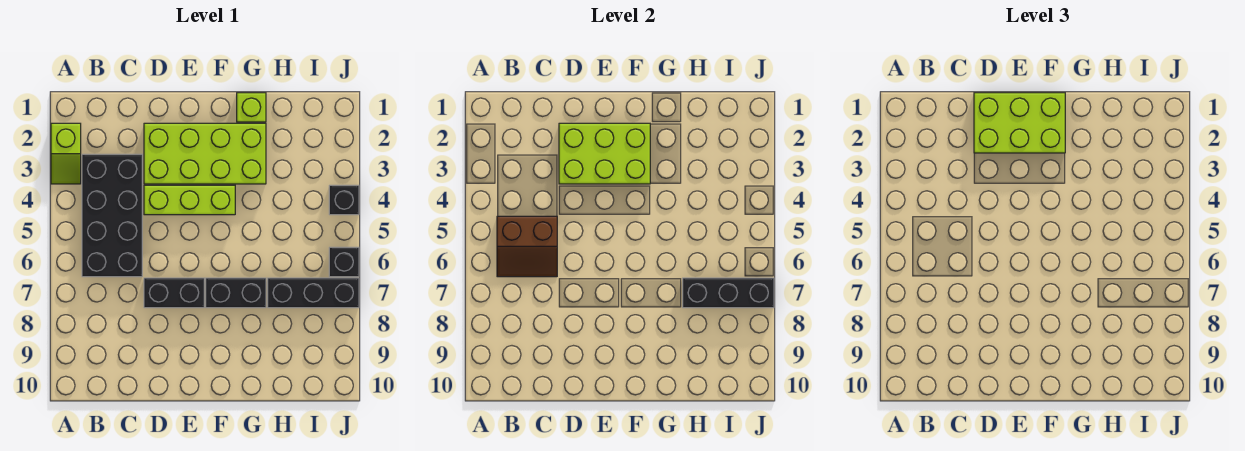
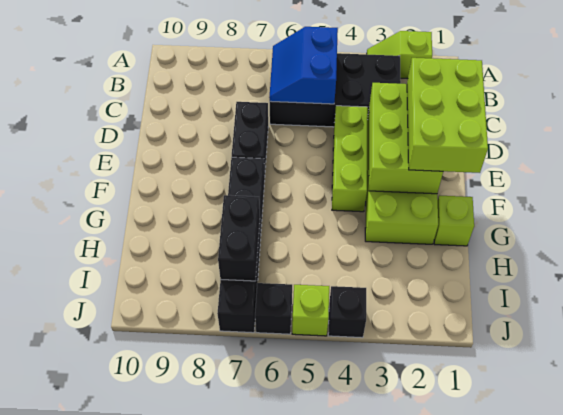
brown slope B5:C6 level 2 top 5 -> blue slope B5:C6 level 2 top 5
black brick H7:J7 level 2 -> black brick H7:I7 level 2
none -> lime brick J5 level 1

